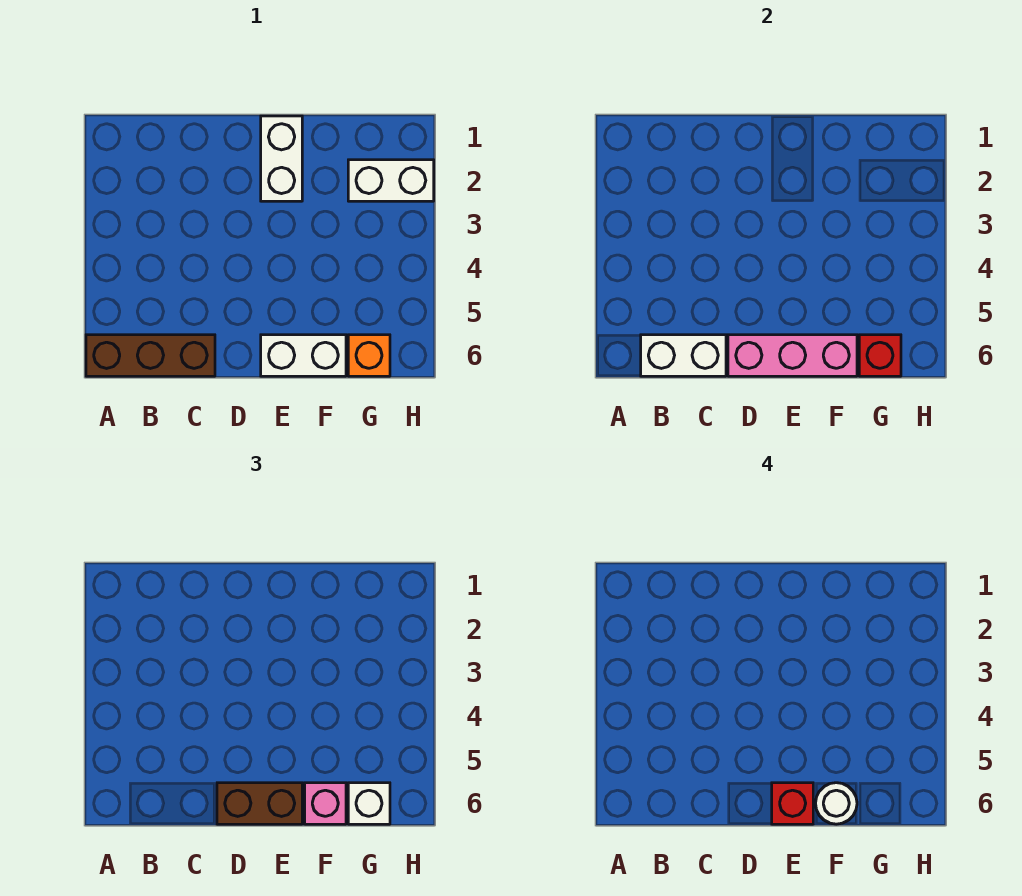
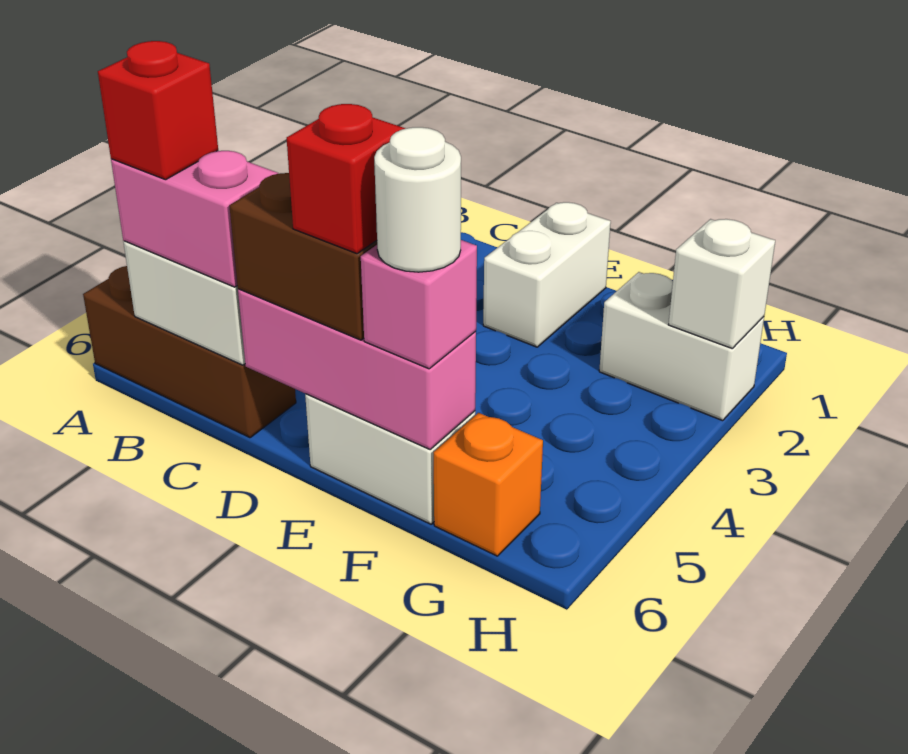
none -> pink brick B6:C6 level 3
red brick G6 level 2 -> red brick B6 level 4
white brick G6 level 3 -> white brick H2 level 2

